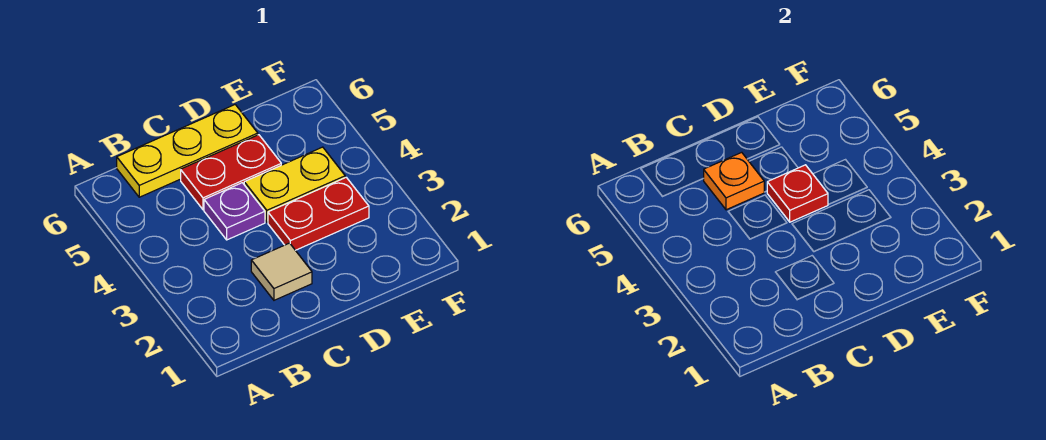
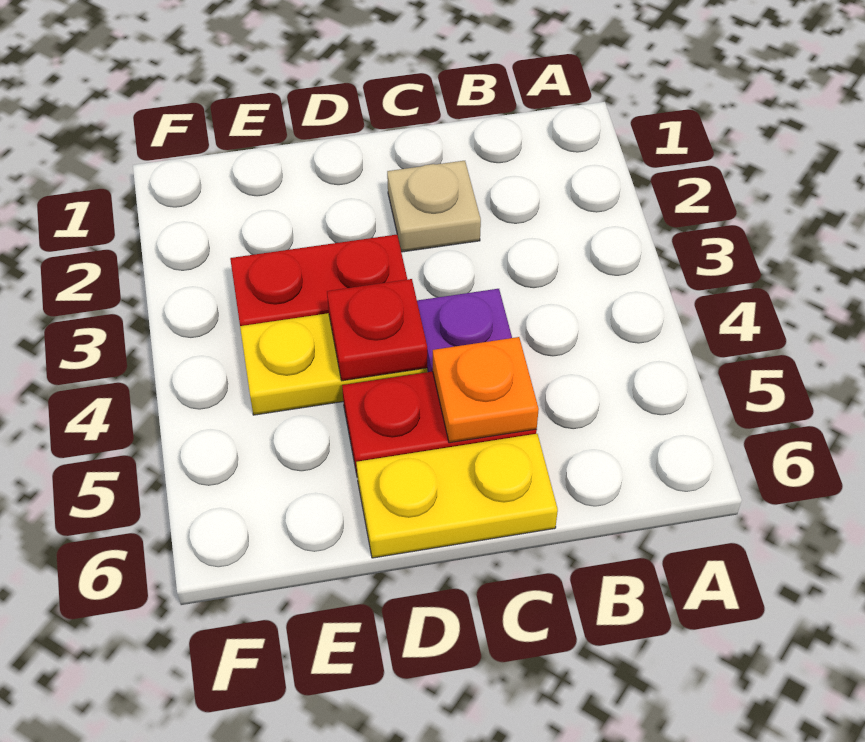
yellow plate B6:D6 level 1 -> yellow plate C6:D6 level 1
tan tile C2 level 1 -> tan plate C2 level 1

